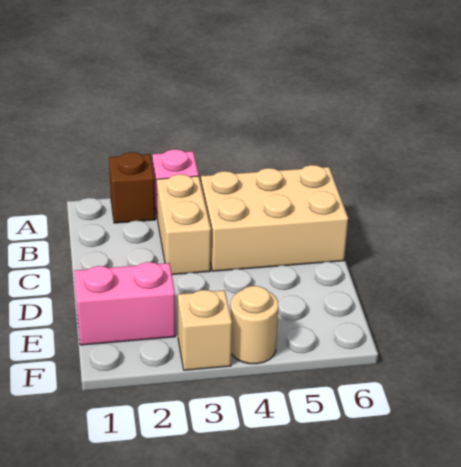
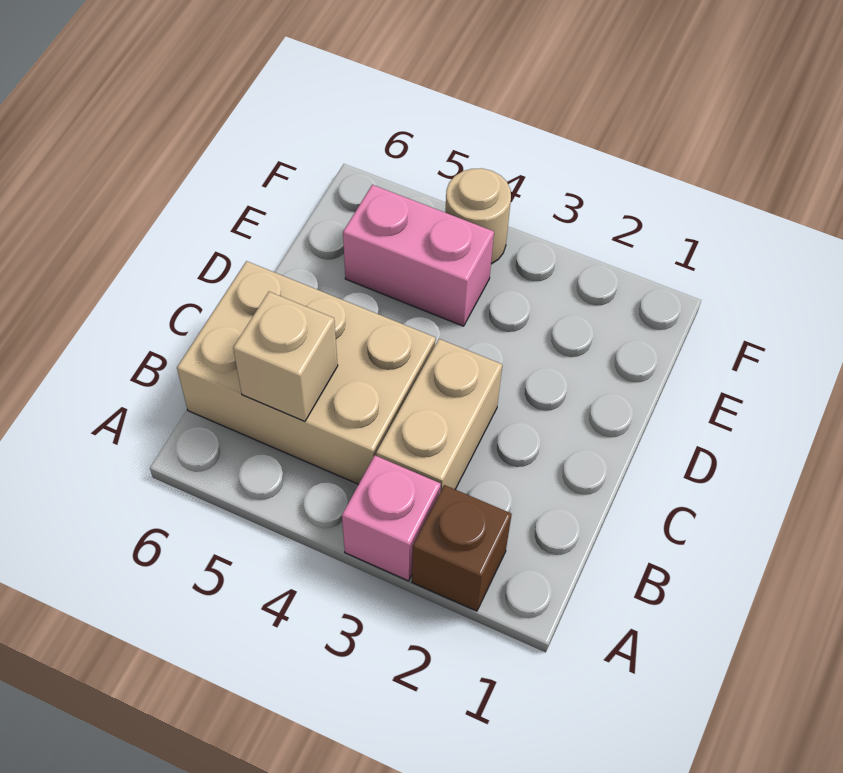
pink brick E1:E2 level 1 -> pink brick E4:E5 level 1
tan brick F3 level 1 -> tan brick B5 level 2

